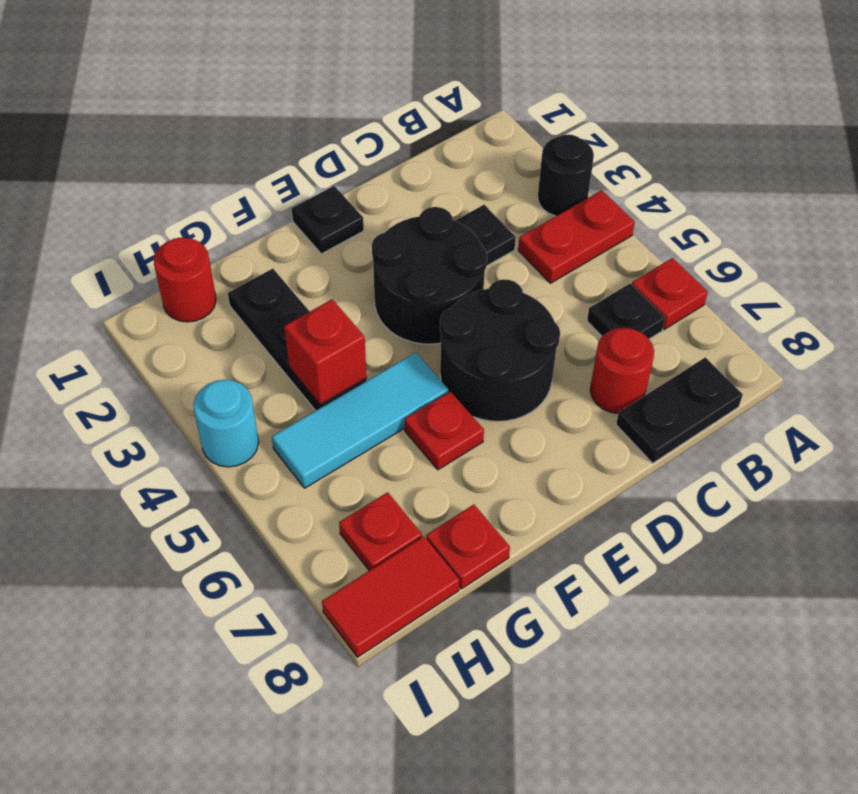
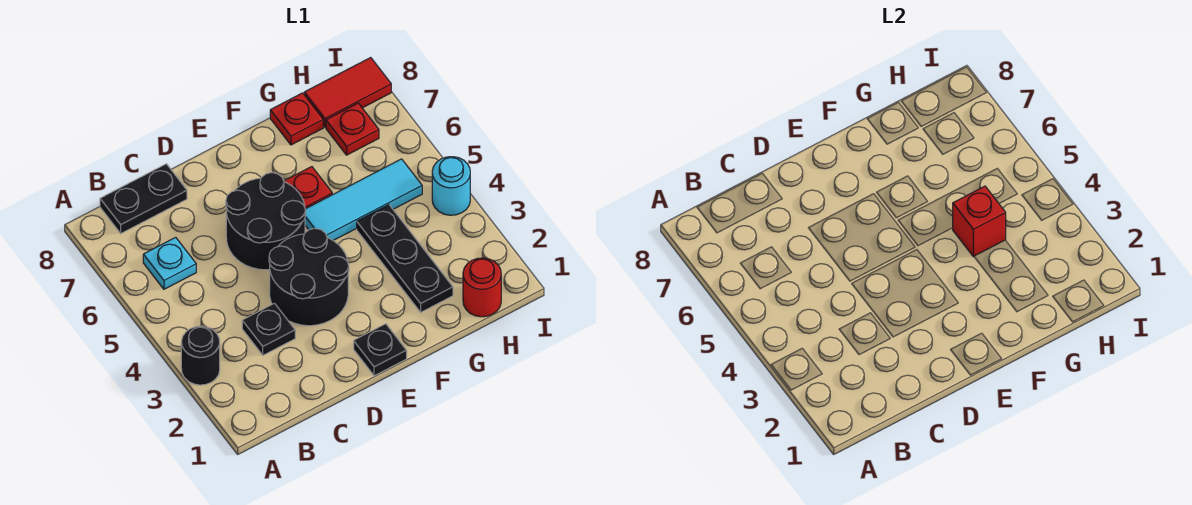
red plate A4:B4 level 1 -> none
red plate A6 level 1 -> none
black plate B6 level 1 -> cyan plate B6 level 1
red round brick C7 level 1 -> none

